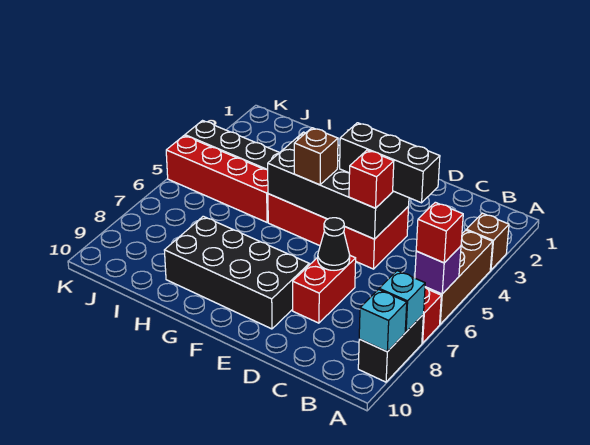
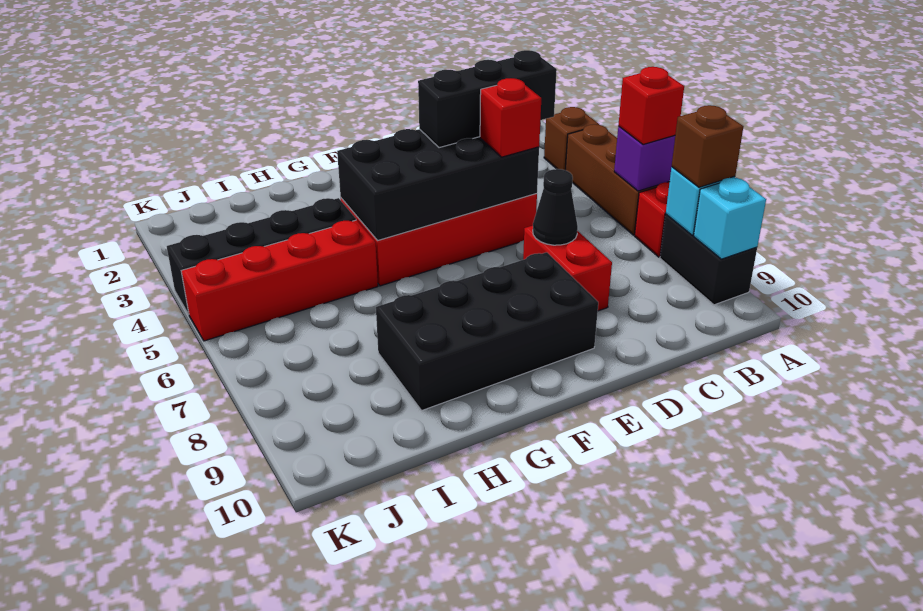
brown brick F5 level 3 -> brown brick A8 level 3

